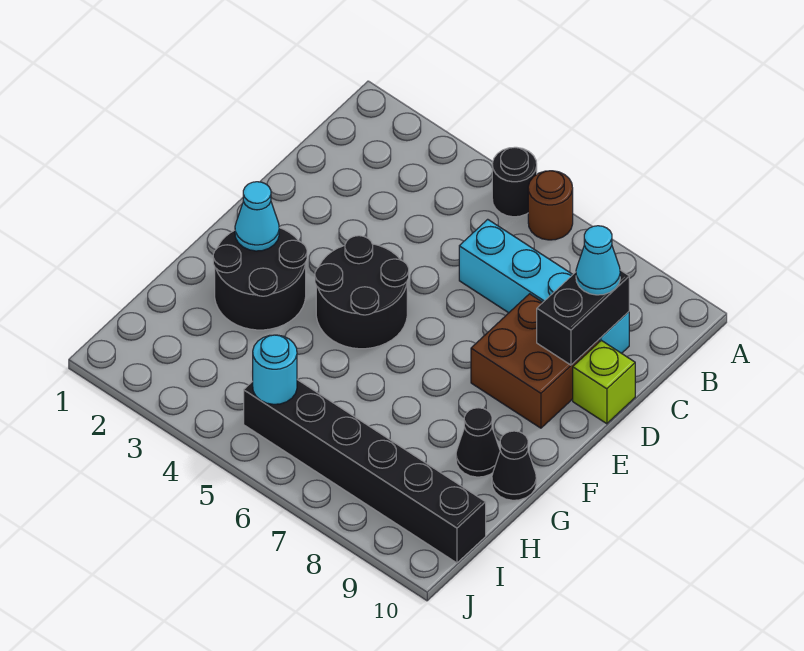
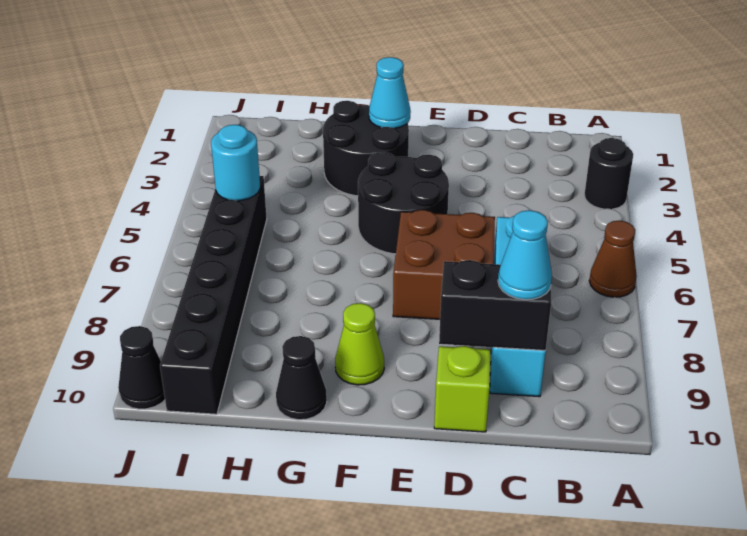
black round brick A5 level 1 -> black round brick A3 level 1
brown round brick A6 level 1 -> brown cone A6 level 1
brown brick D8:E9 level 1 -> brown brick D6:E7 level 1
none -> lime cone F9 level 1
black cone G9 level 1 -> black cone J10 level 1

